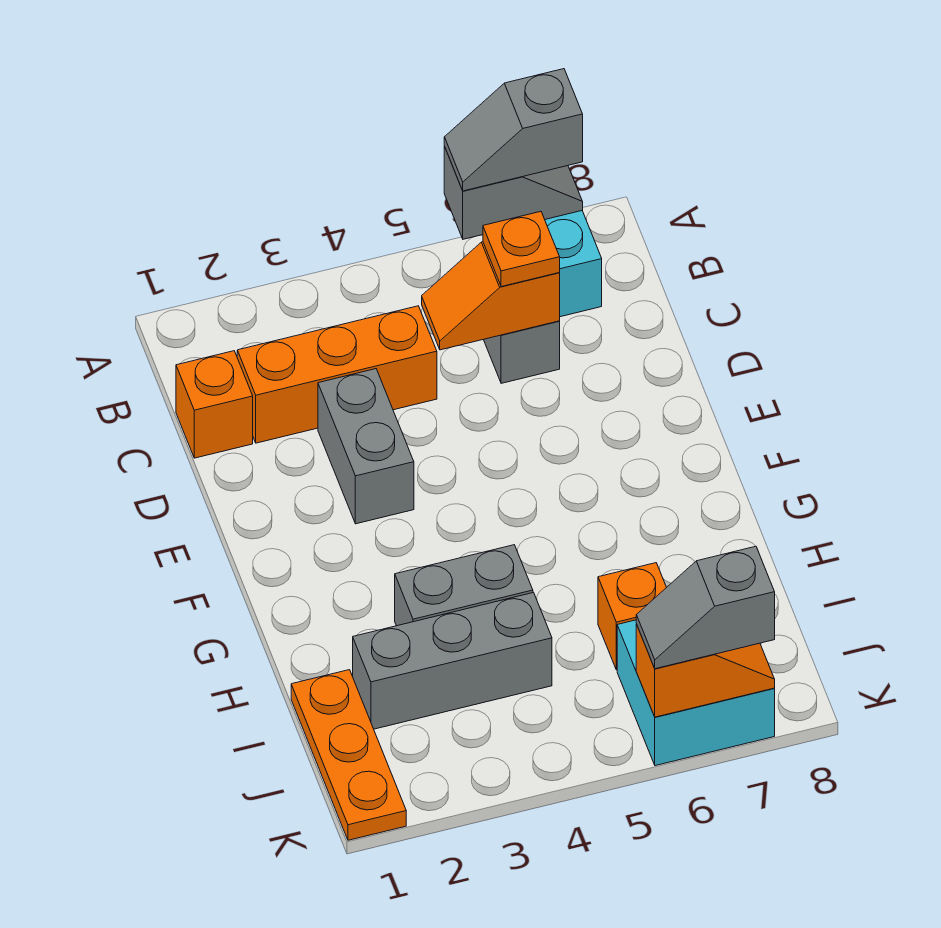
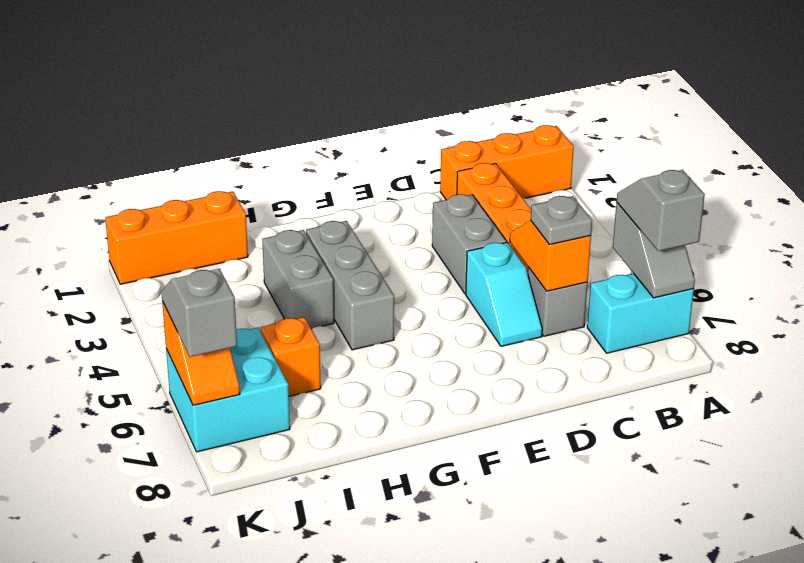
orange brick C1 level 1 -> orange brick A1:C1 level 1
orange plate C6 level 3 -> grey plate C6 level 3
grey brick D3:E3 level 1 -> grey brick D3:D4 level 1
none -> cyan slope D5:D6 level 1 top 5
orange plate I1:K1 level 1 -> orange brick I1:K1 level 1
grey brick I2:I4 level 1 -> grey brick G3:G5 level 1

